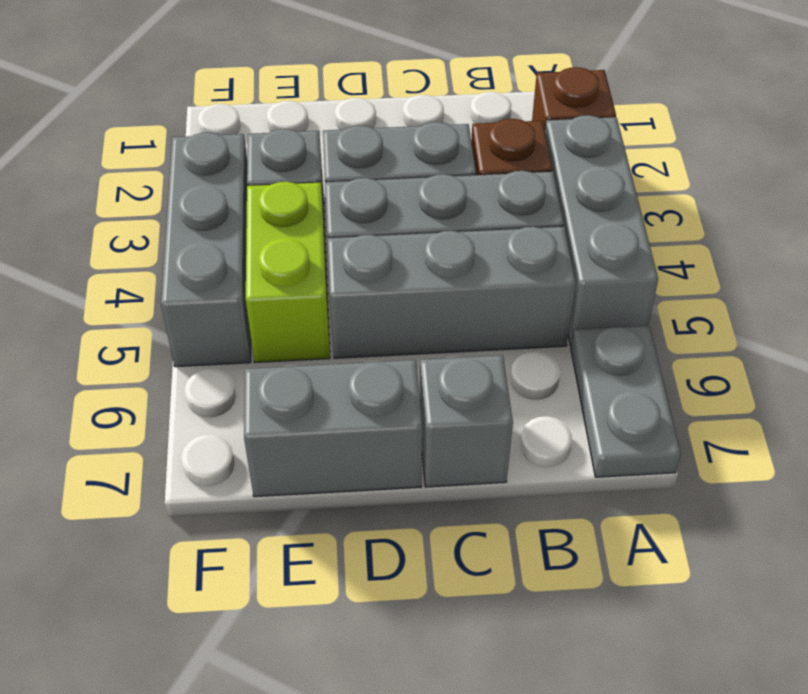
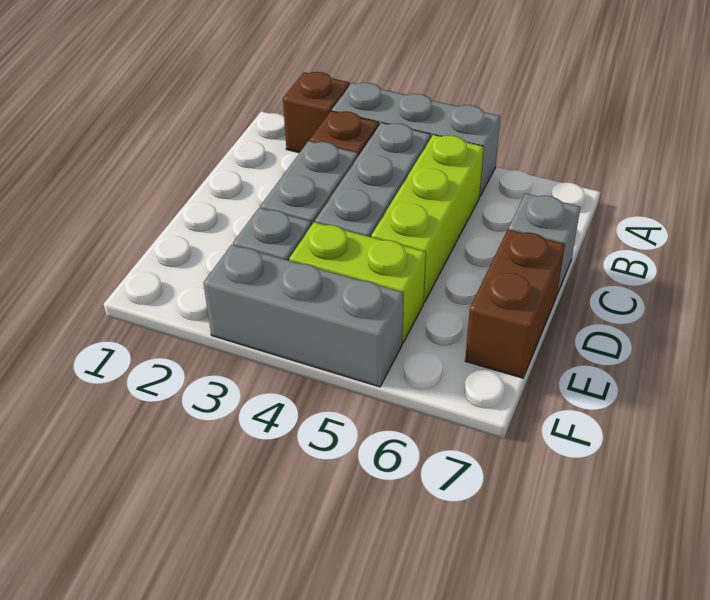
grey plate A6:A7 level 1 -> none
grey brick B5:D5 level 1 -> lime brick B5:D5 level 1
grey brick D7:E7 level 1 -> brown brick D7:E7 level 1

